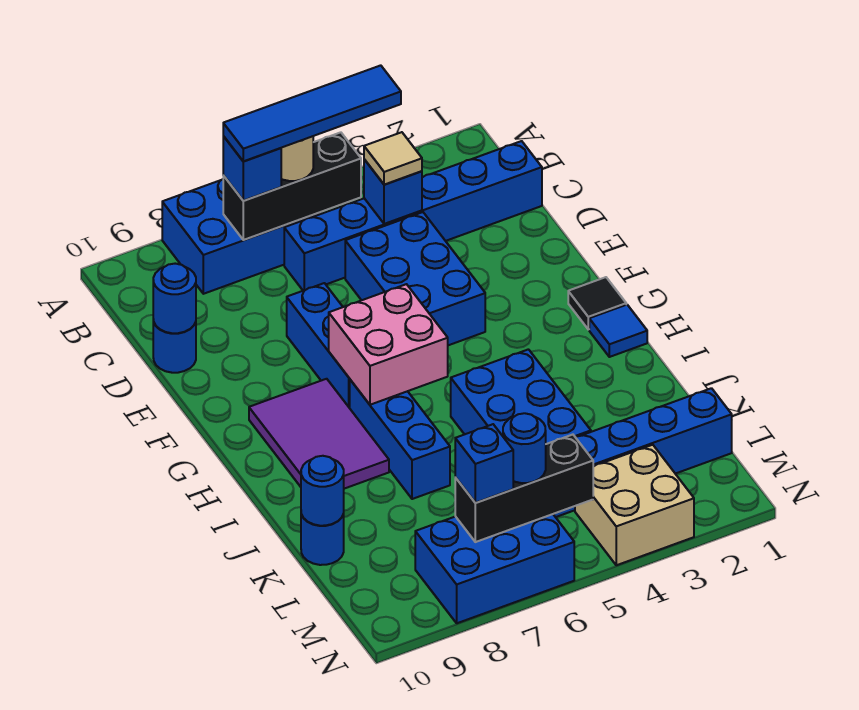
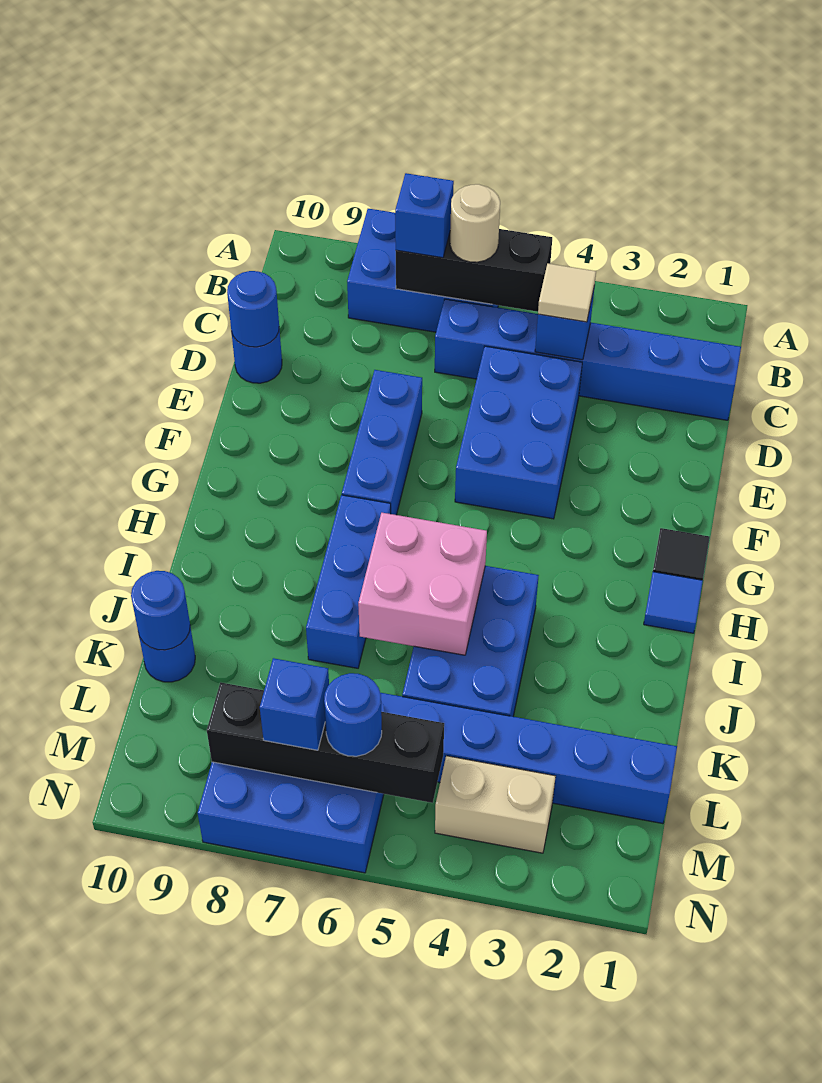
blue tile B4:B7 level 4 -> none
pink brick G6:H7 level 2 -> pink brick I5:J6 level 2
purple tile G8:I9 level 1 -> none
tan brick M3:N4 level 1 -> tan brick M3:M4 level 1
black brick M5:M7 level 2 -> black brick M5:M8 level 2

